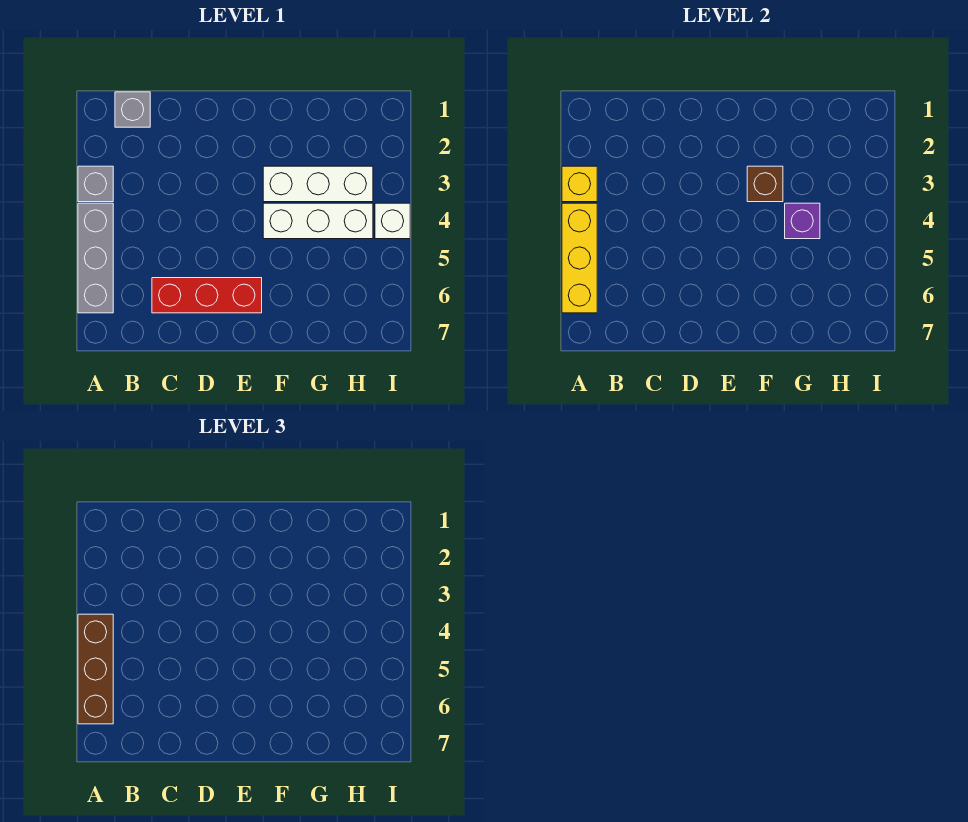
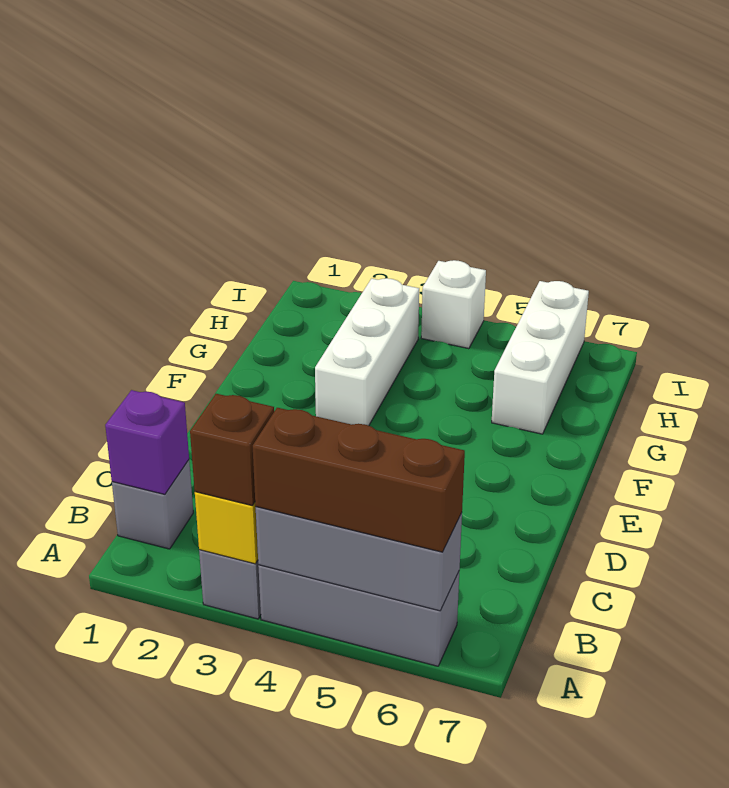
yellow brick A4:A6 level 2 -> grey brick A4:A6 level 2
red brick C6:E6 level 1 -> none
brown brick F3 level 2 -> brown brick A3 level 3
white brick F4:H4 level 1 -> white brick G6:I6 level 1
purple brick G4 level 2 -> purple brick B1 level 2

